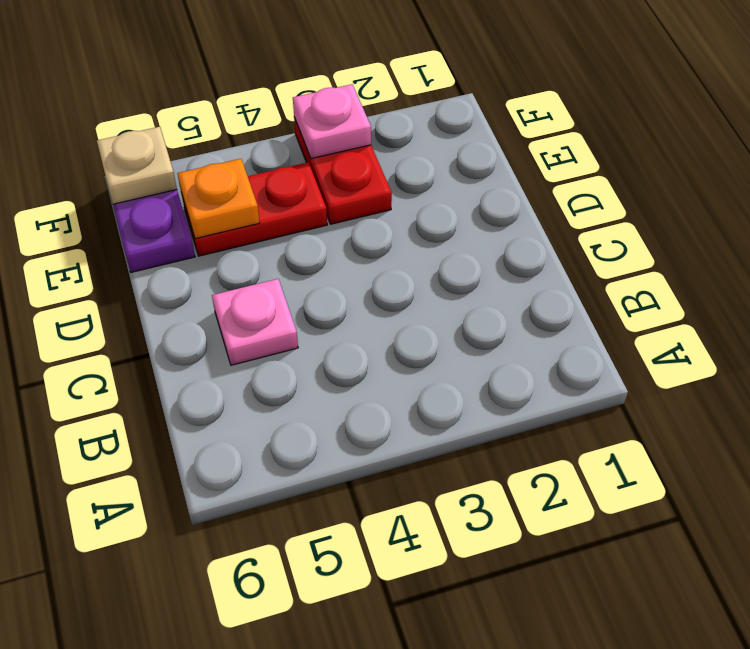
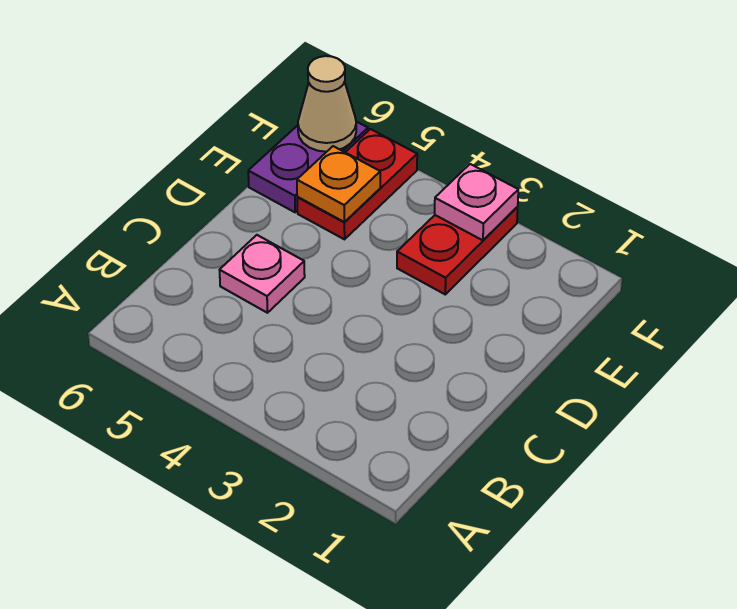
red plate E4:E5 level 1 -> red plate E5:F5 level 1
tan plate F6 level 2 -> tan cone F6 level 2

